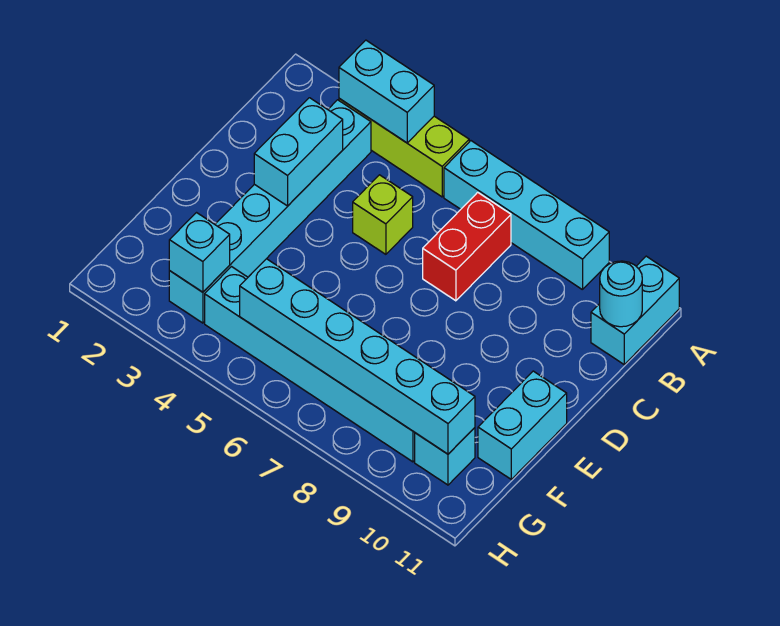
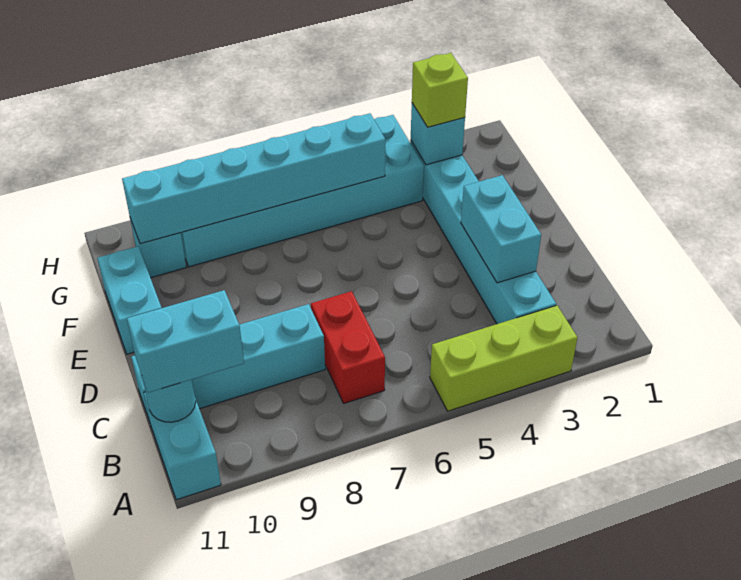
cyan brick A3:A4 level 2 -> cyan brick B10:B11 level 3
cyan brick A6:A9 level 1 -> cyan brick C8:C11 level 1
lime brick C5 level 1 -> lime brick G3 level 3
cyan brick G4:G9 level 1 -> cyan brick G4:H9 level 1

